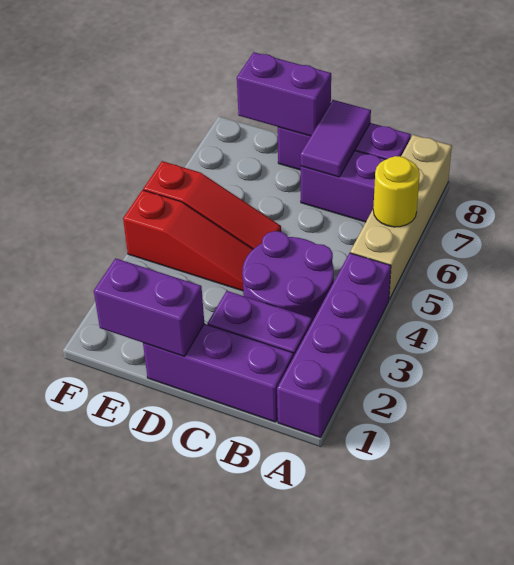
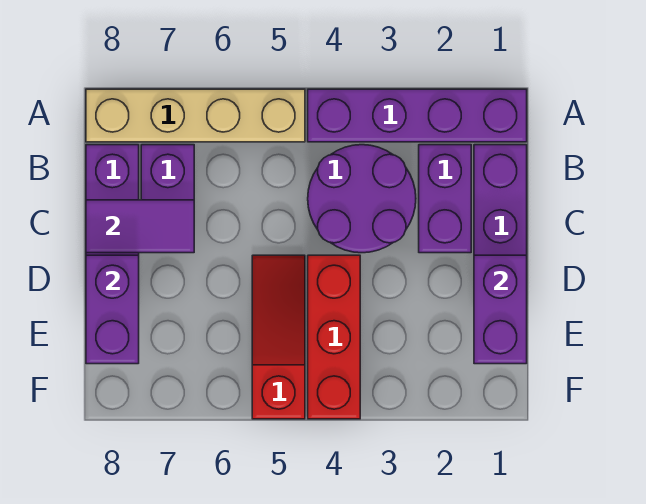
yellow round brick A6 level 2 -> none
red slope D4:F4 level 1 top F -> red brick D4:F4 level 1

